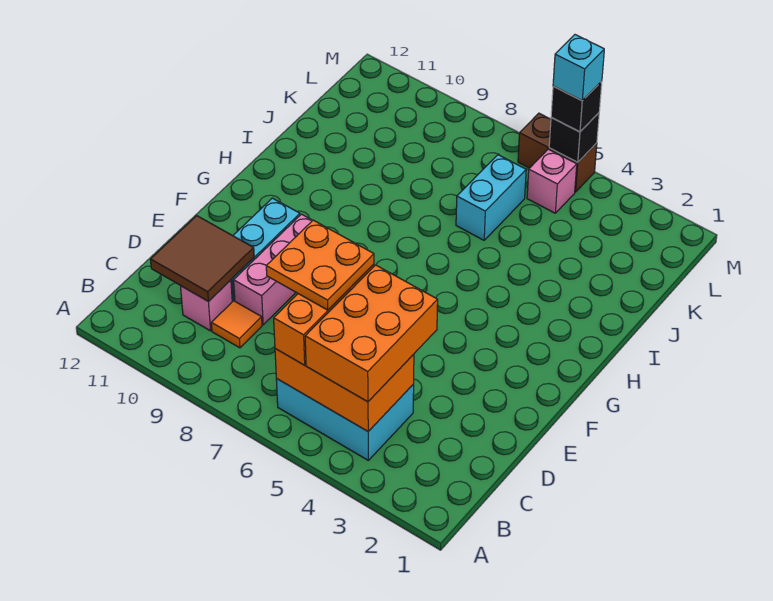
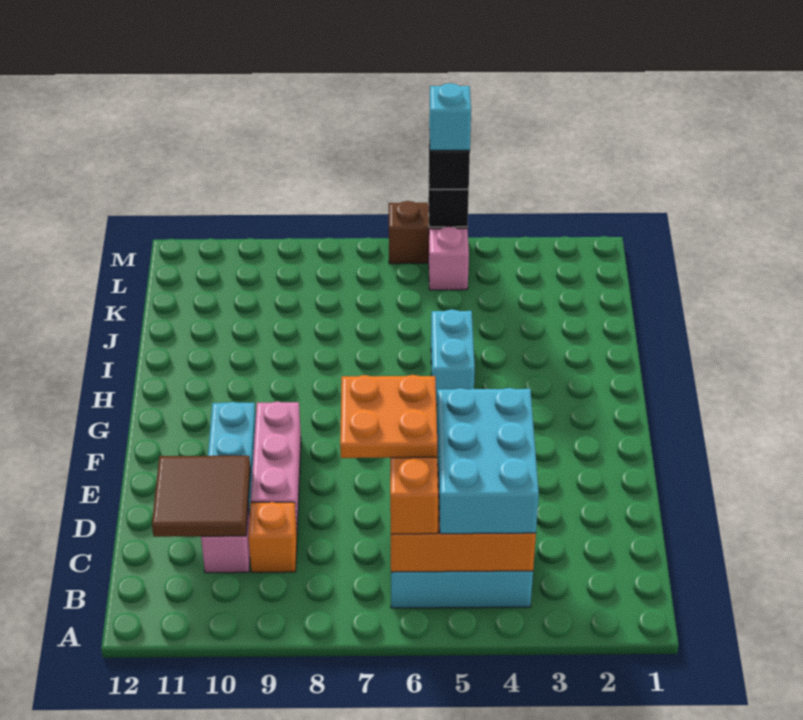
orange brick B4:D5 level 3 -> cyan brick B4:D5 level 3
orange tile C9 level 1 -> orange brick C9 level 1
cyan brick J6:K6 level 1 -> cyan brick H5:I5 level 1

